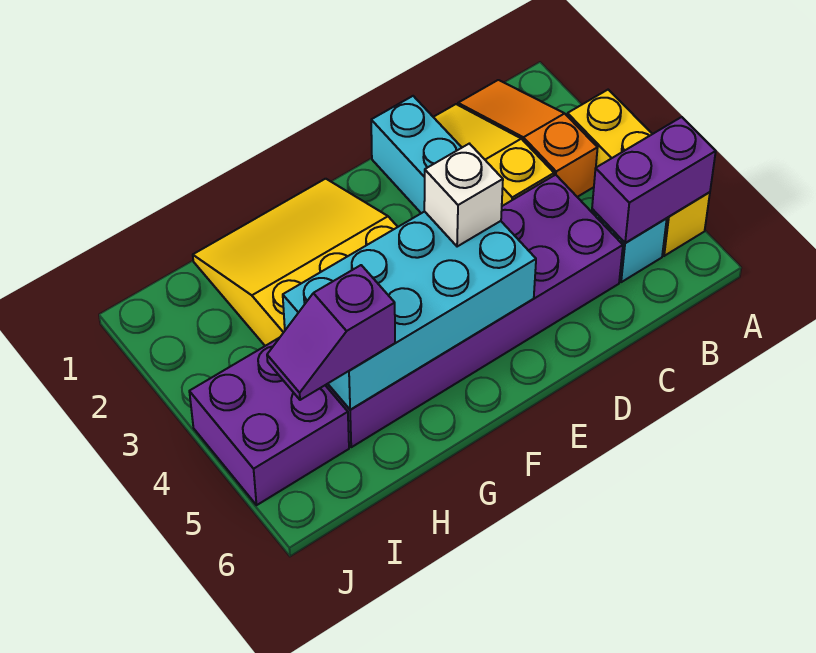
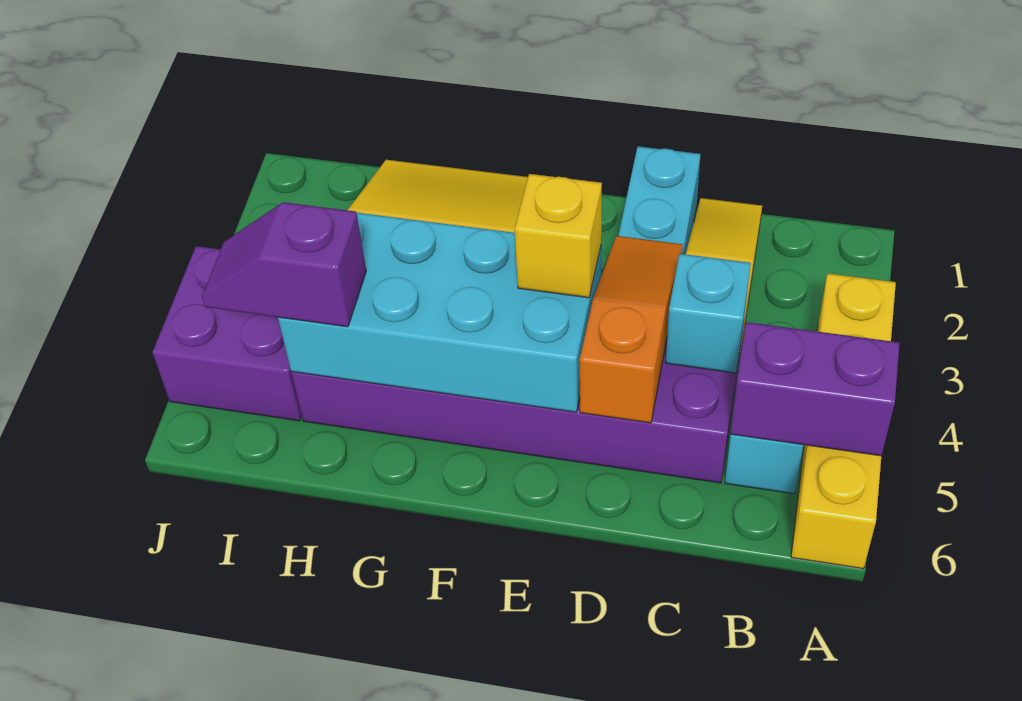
yellow brick A3:A5 level 1 -> yellow brick A3:A6 level 1
orange slope B1:B3 level 1 top 3 -> orange slope D3:D5 level 2 top 5
none -> cyan brick C4 level 2
white brick E4 level 3 -> yellow brick E4 level 3

